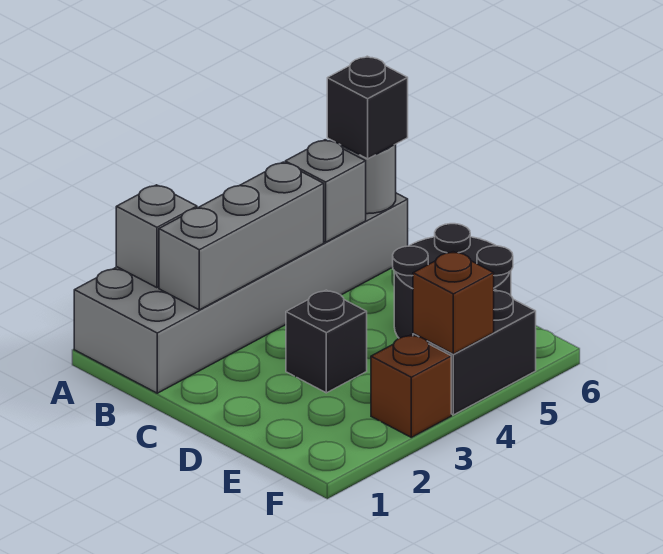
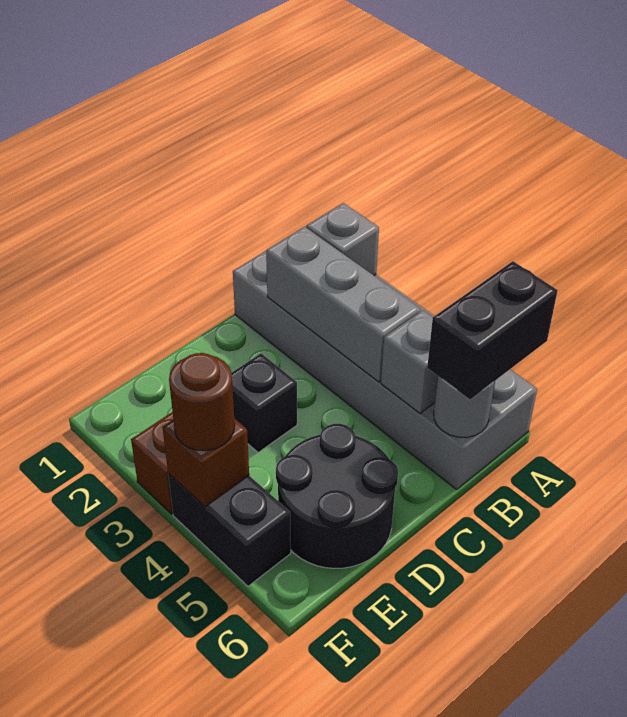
black brick B6 level 3 -> black brick A6:B6 level 3
none -> brown round brick F4 level 3

